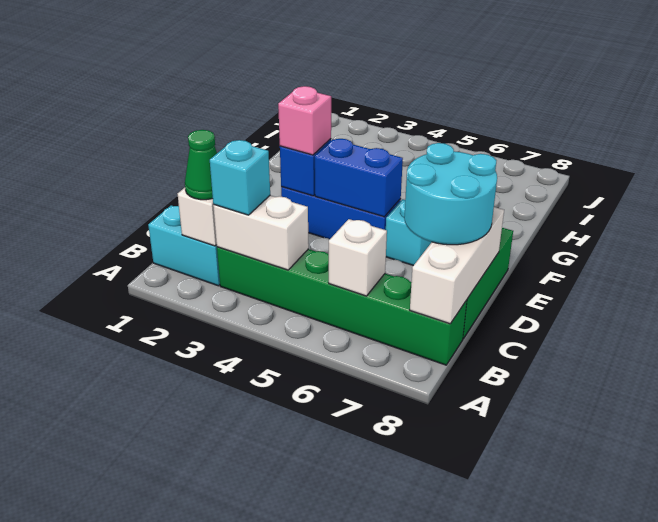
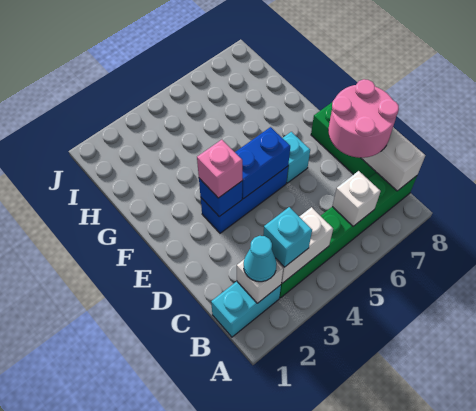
green cone B2 level 3 -> cyan cone B2 level 3
cyan round brick C7:D8 level 3 -> pink round brick C7:D8 level 3

